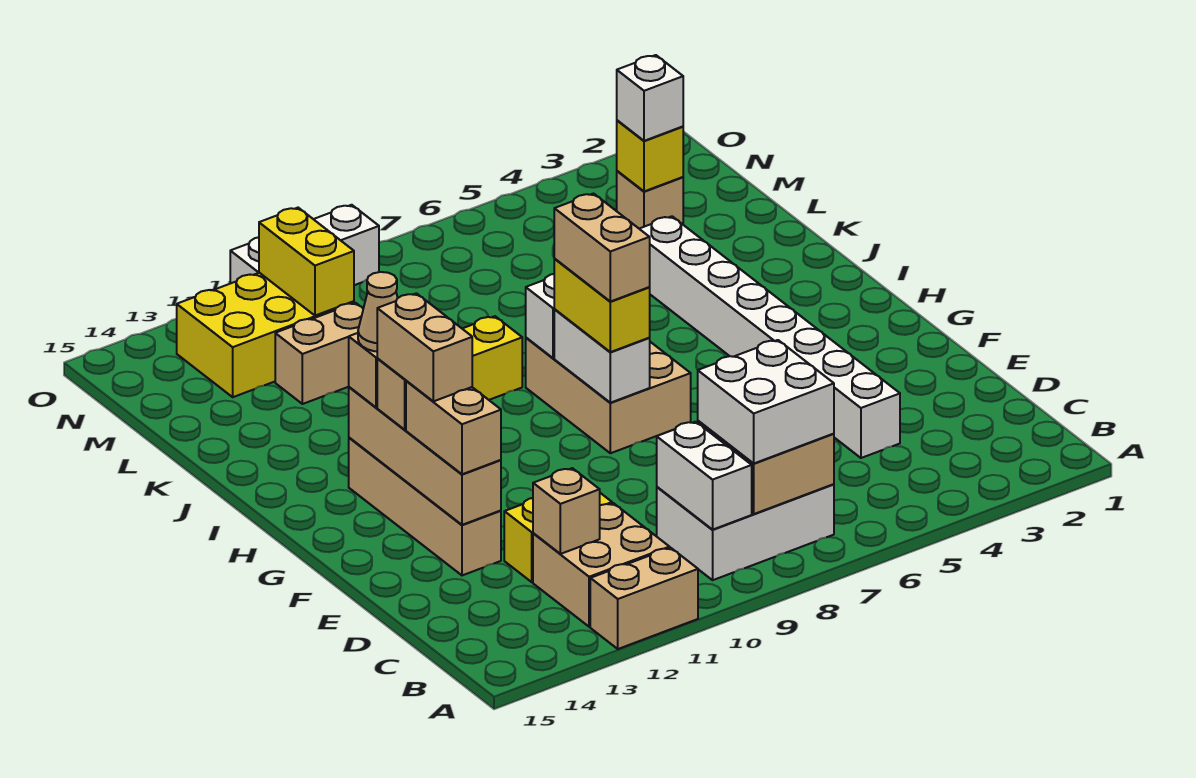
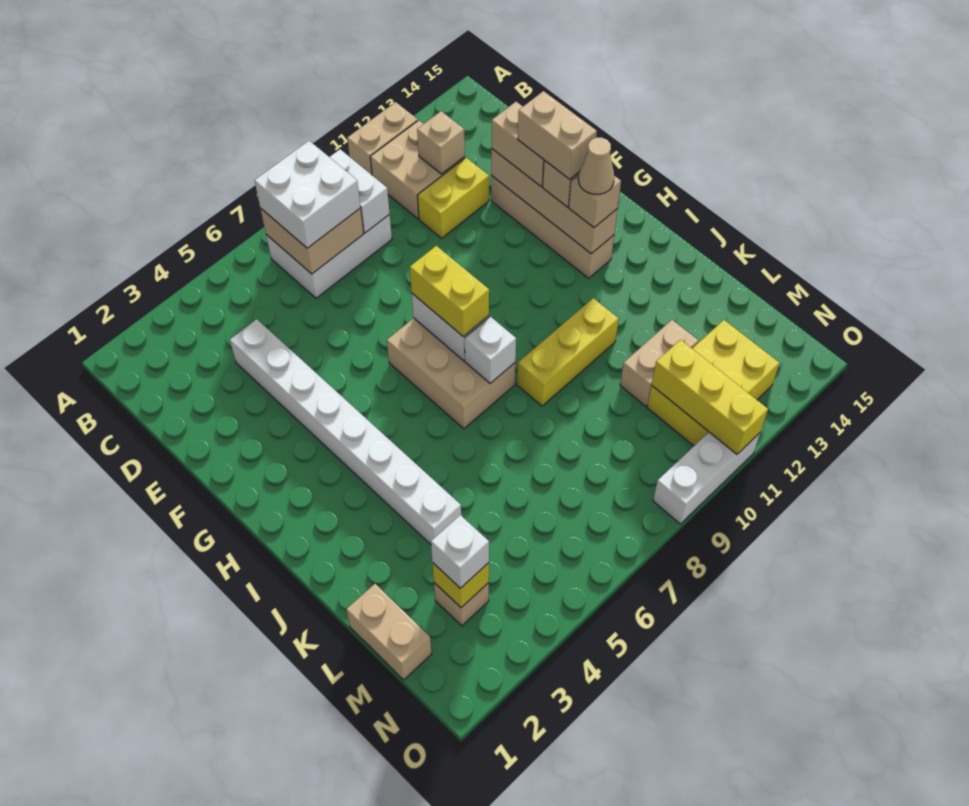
tan brick G8:H8 level 4 -> tan brick L1:M1 level 1
yellow brick M11:N11 level 2 -> yellow brick M11:O11 level 2

